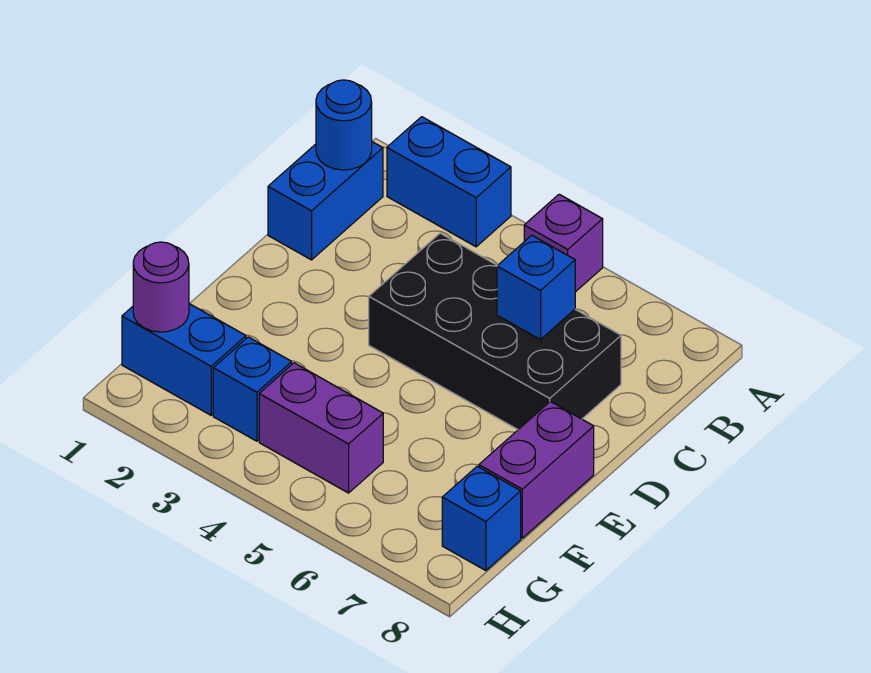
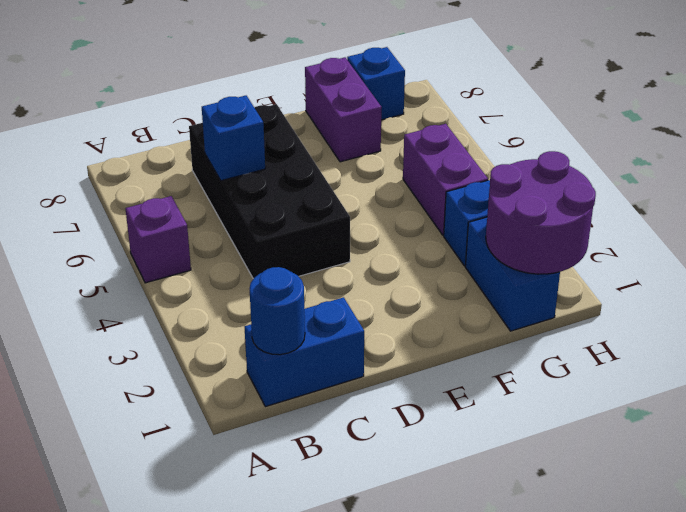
blue brick A2:A3 level 1 -> none
purple brick E8:F8 level 1 -> purple brick F7:F8 level 1
purple round brick G1 level 2 -> purple round brick G1:H2 level 2

